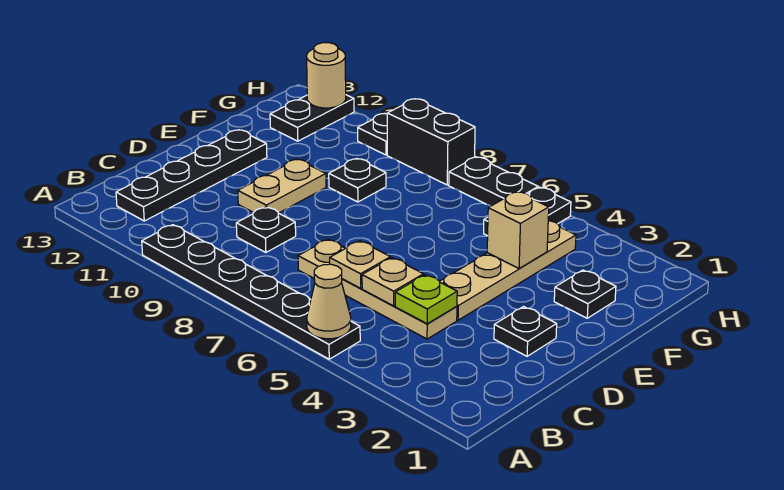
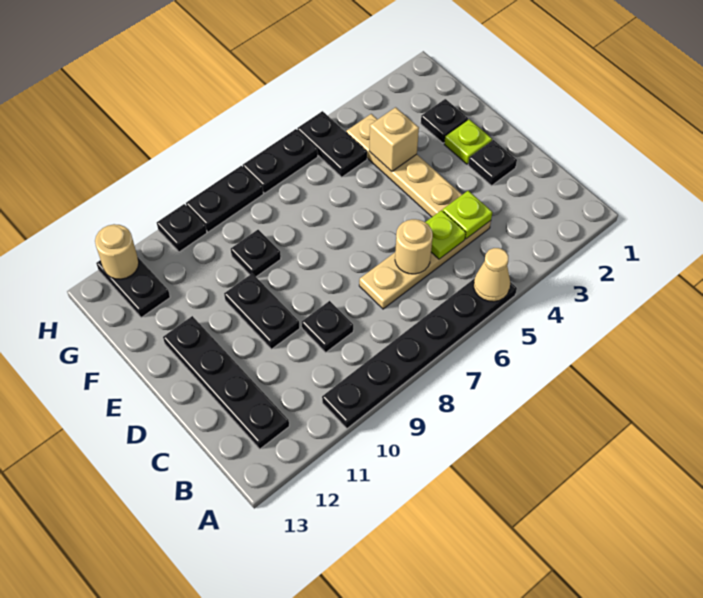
tan plate C5 level 2 -> lime plate C5 level 2
tan plate C6 level 2 -> tan round brick C6 level 2
tan plate D10:E10 level 1 -> black plate D10:E10 level 1
none -> lime plate E2 level 1
black brick H8:H9 level 1 -> black plate H8:H9 level 1

